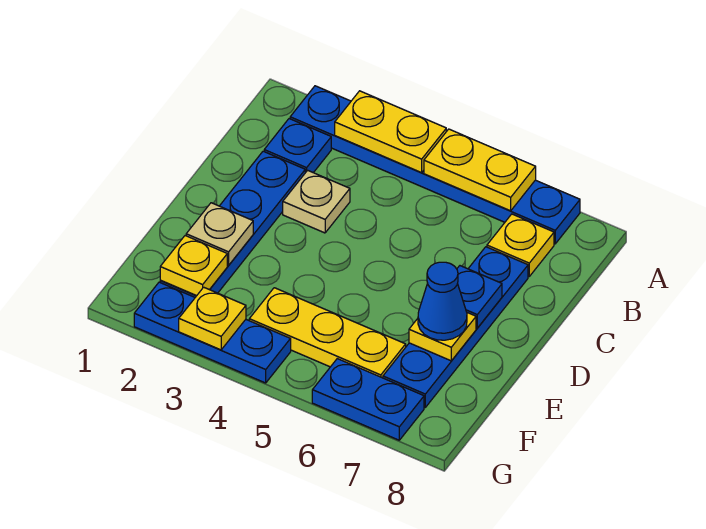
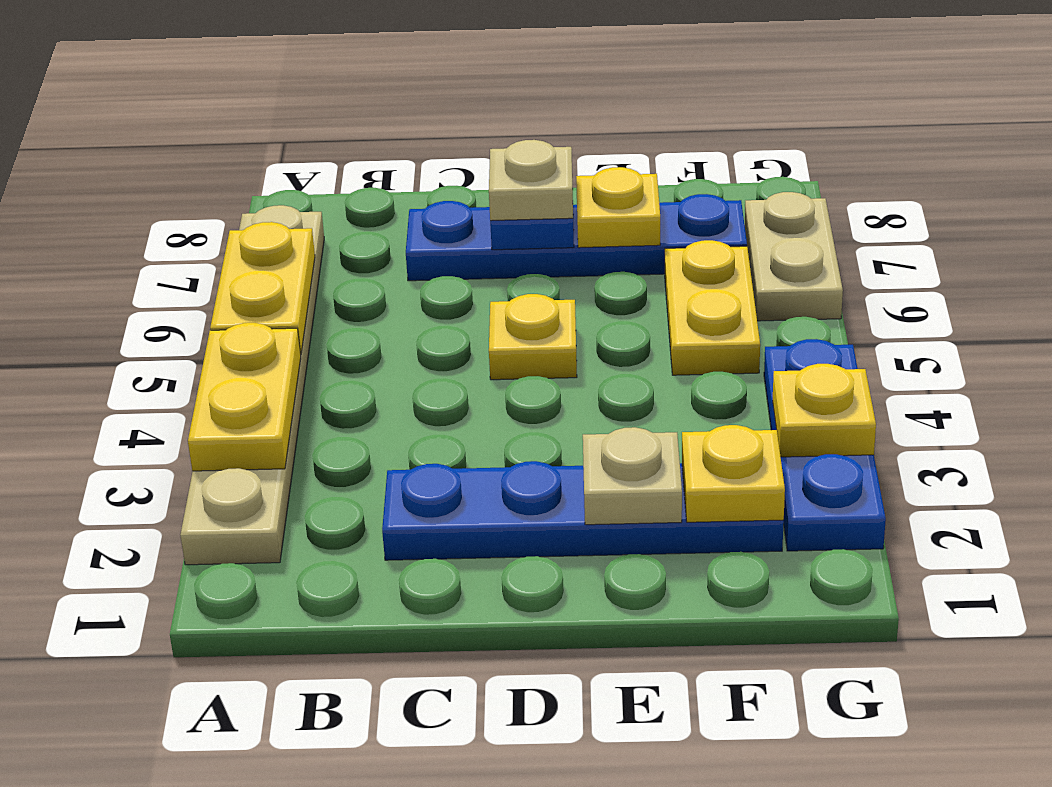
blue plate A2:A7 level 1 -> tan plate A2:A7 level 1
blue plate B2 level 1 -> none
yellow plate B7 level 1 -> yellow plate D5 level 1
tan plate C3 level 1 -> tan plate D7 level 3
blue cone E7 level 3 -> none
yellow plate F4:F6 level 1 -> yellow plate F5:F6 level 1
blue plate G6:G7 level 1 -> tan plate G6:G7 level 1

